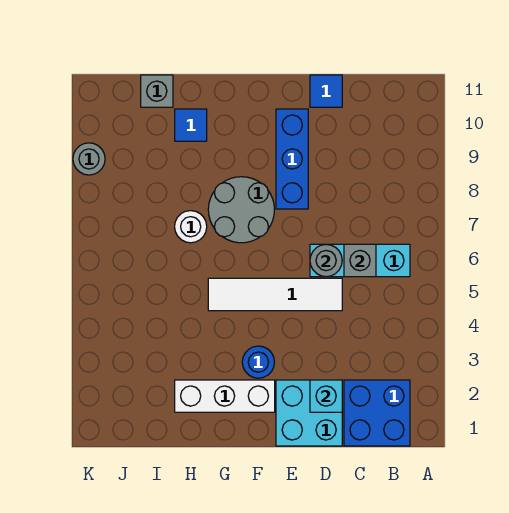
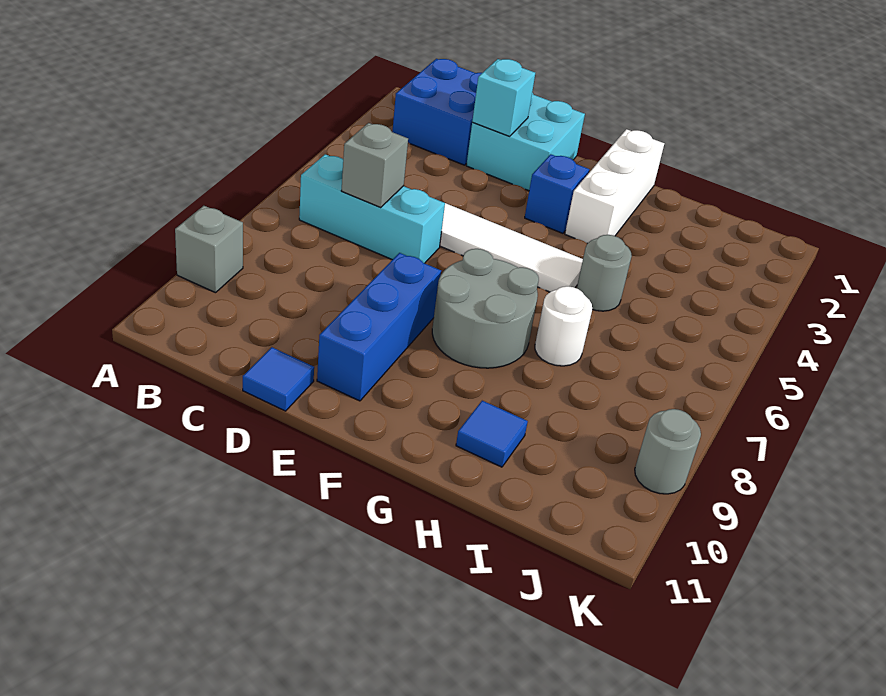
grey round brick D6 level 2 -> grey round brick H5 level 1
white brick F2:H2 level 1 -> white brick G1:G3 level 1
blue round brick F3 level 1 -> blue brick F3 level 1
grey brick I11 level 1 -> grey brick A9 level 1

